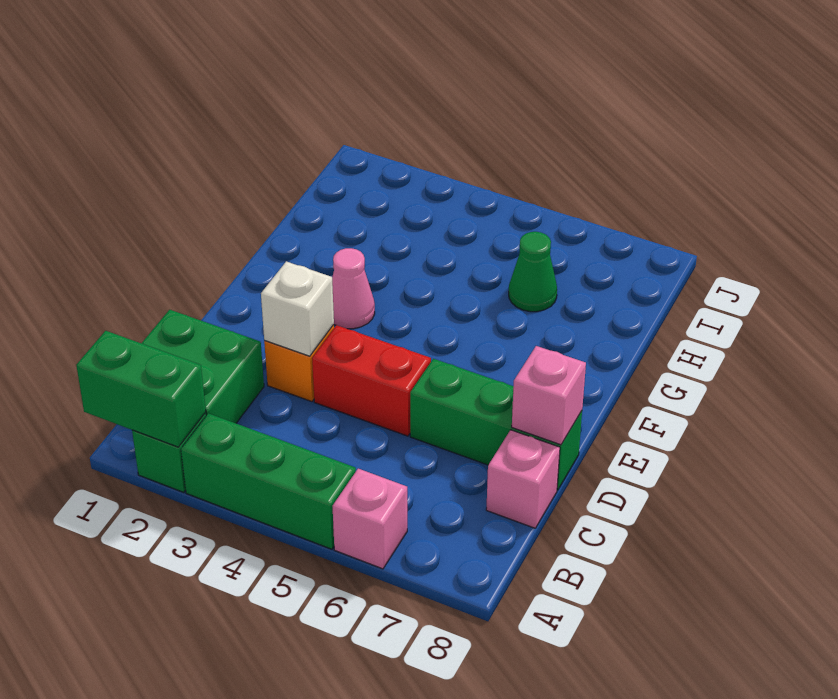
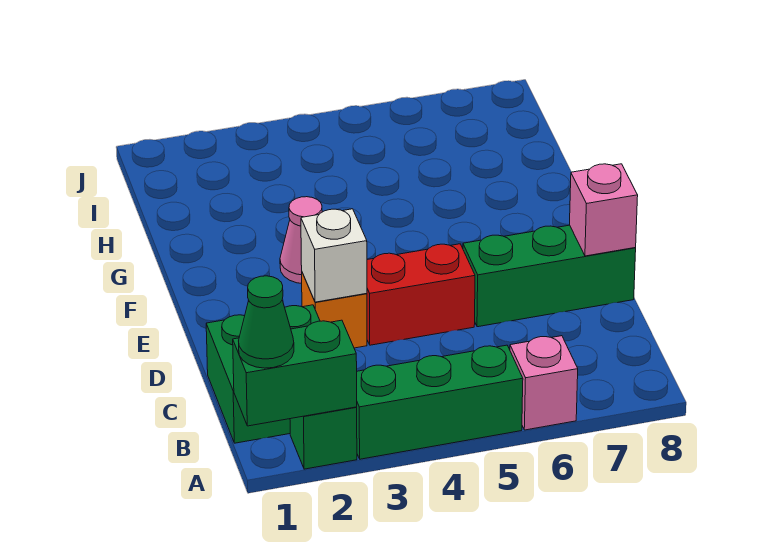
pink brick C8 level 1 -> none
green cone H6 level 1 -> green cone A1 level 3

